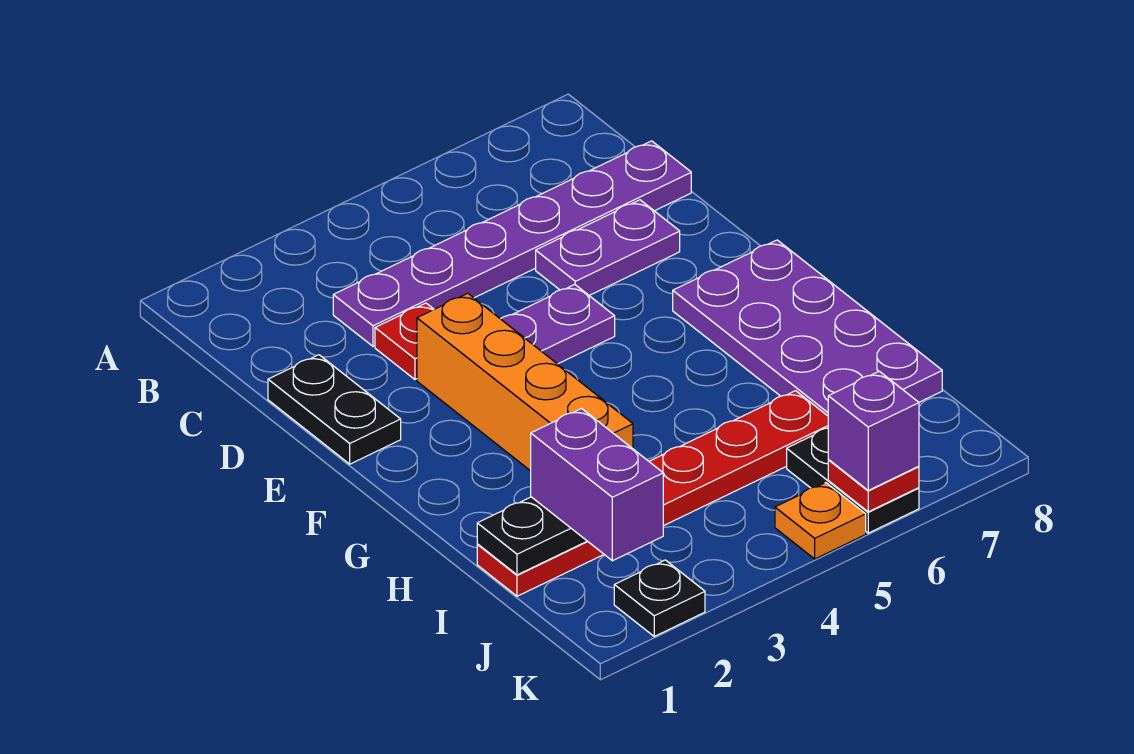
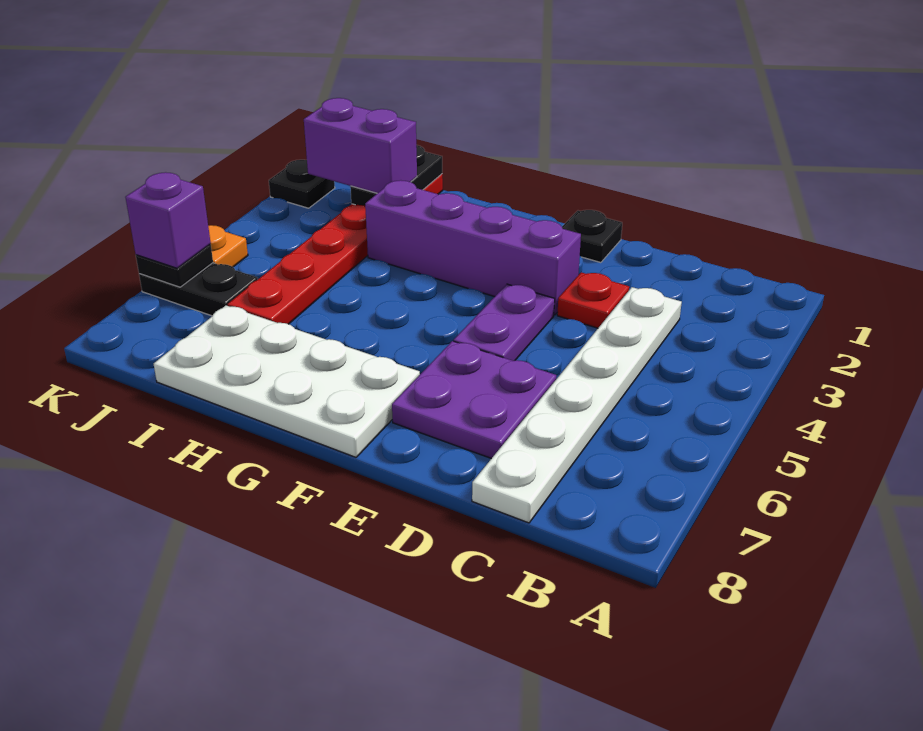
purple plate C3:C8 level 1 -> white plate C3:C8 level 1
black plate D1:E1 level 1 -> black plate E1 level 1
purple plate D6:D7 level 1 -> purple plate D6:E7 level 1
orange brick E3:H3 level 1 -> purple brick E3:H3 level 1
purple plate F7:I8 level 1 -> white plate F7:I8 level 1
red plate K6 level 2 -> black plate K6 level 2

